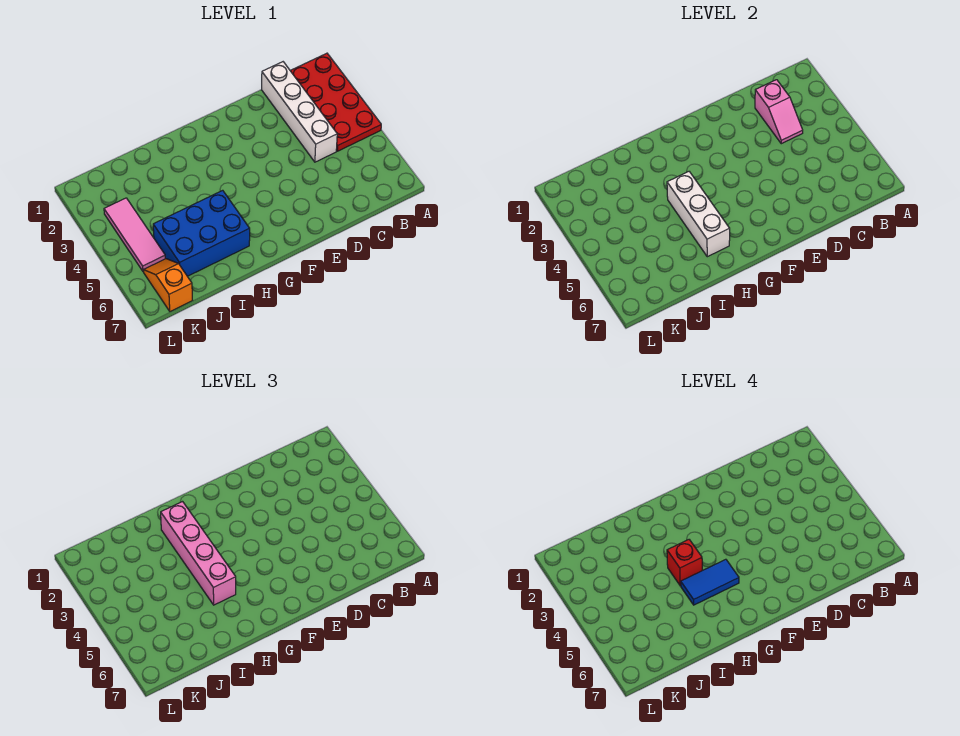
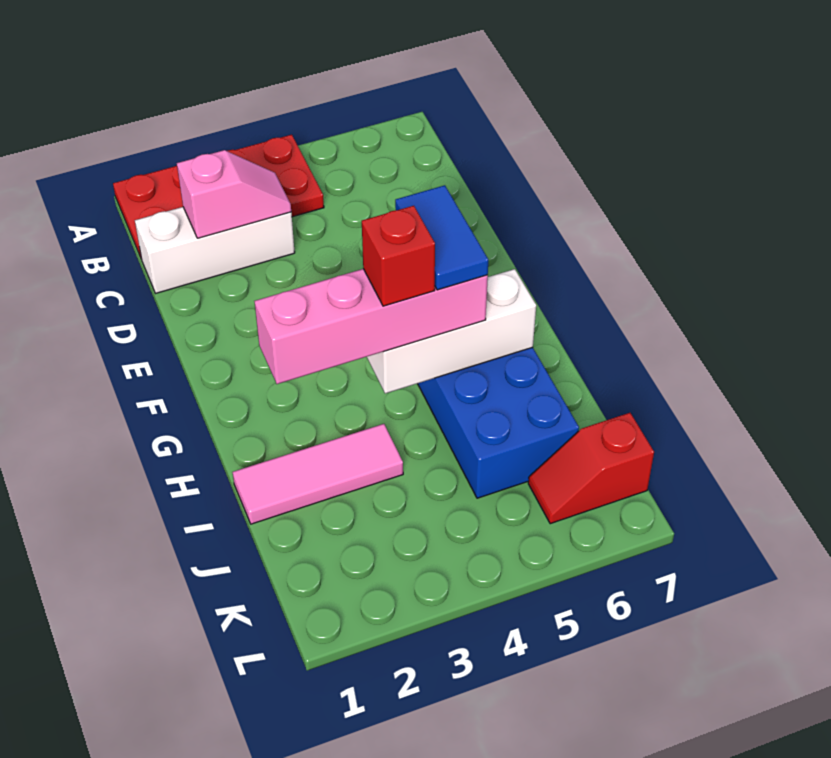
white brick C1:C4 level 1 -> white brick C1:C3 level 1
pink tile K3:K5 level 1 -> pink tile I1:I3 level 1
orange slope K6:K7 level 1 top 7 -> red slope K6:K7 level 1 top 7

